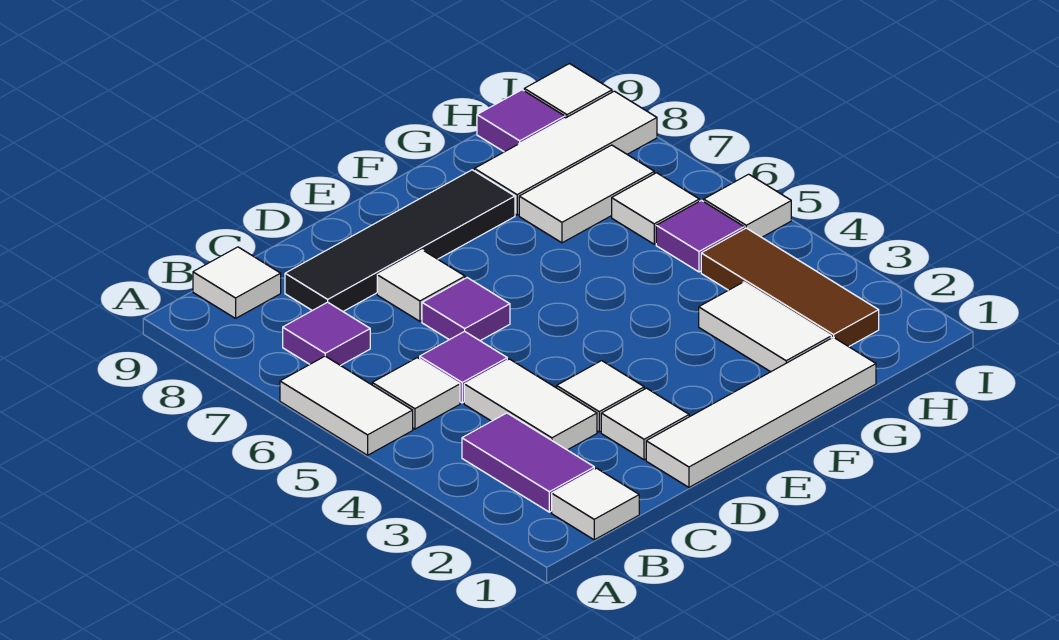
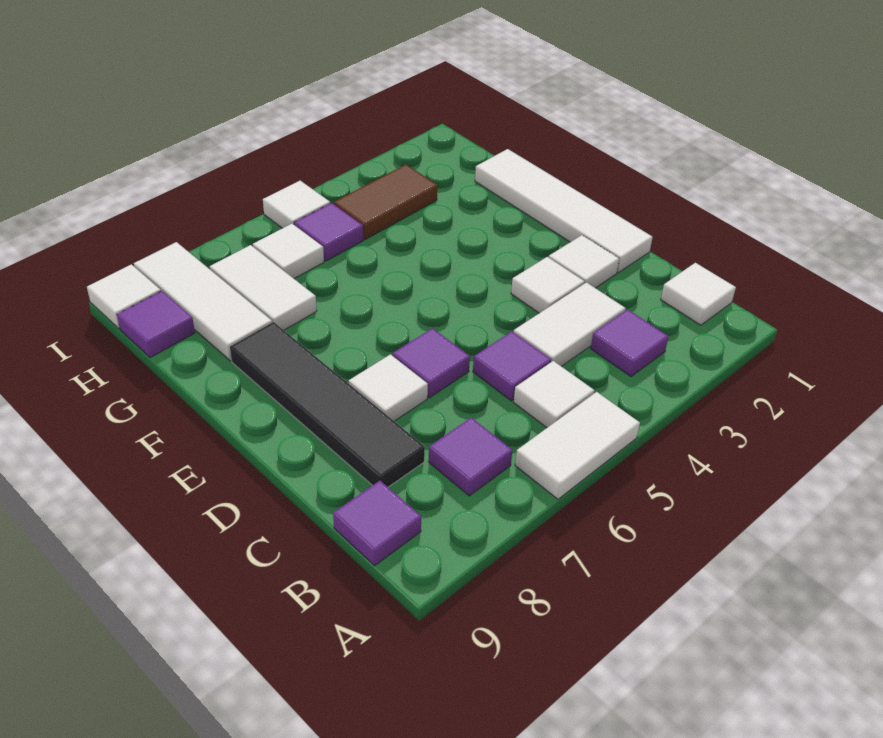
purple tile B2:B3 level 1 -> purple tile B3 level 1
white tile B9 level 1 -> purple tile B9 level 1
white tile G2:G3 level 1 -> none
brown tile H2:H4 level 1 -> brown tile H3:H4 level 1

